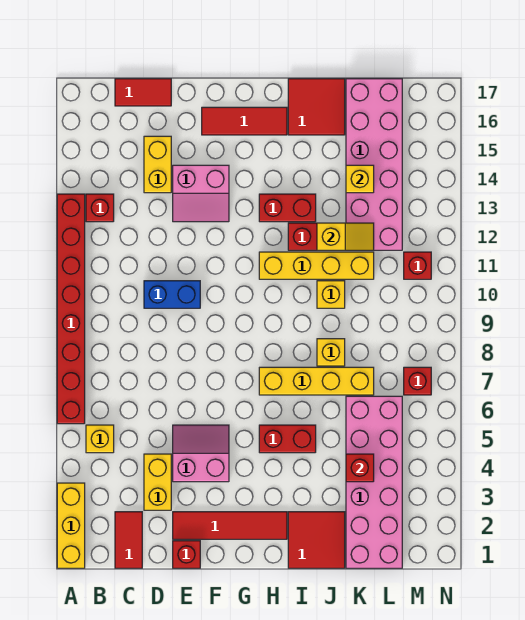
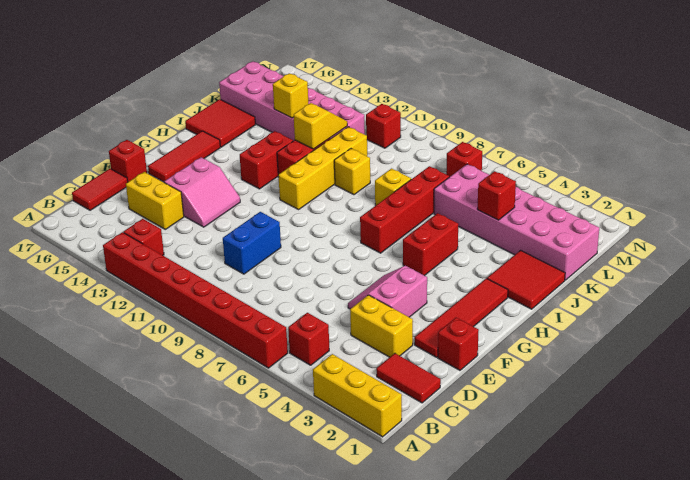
yellow brick B5 level 1 -> red brick B5 level 1
none -> red brick E17 level 1
yellow brick H7:K7 level 1 -> red brick H7:K7 level 1

